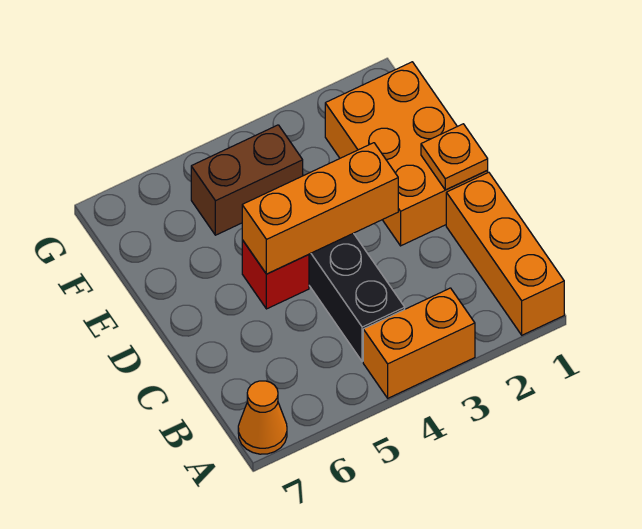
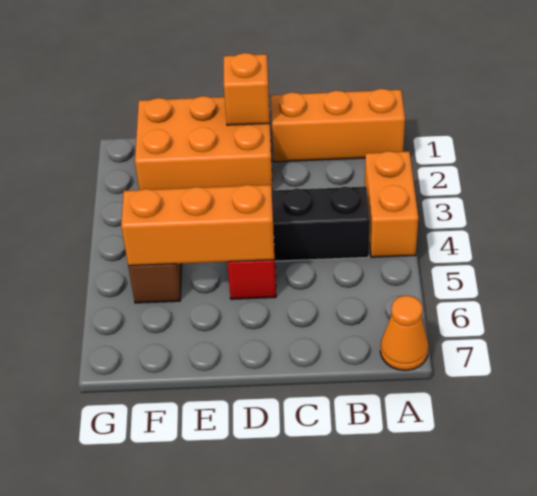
orange plate D1 level 2 -> orange brick D1 level 2
orange brick D3:D5 level 2 -> orange brick D5:F5 level 2

